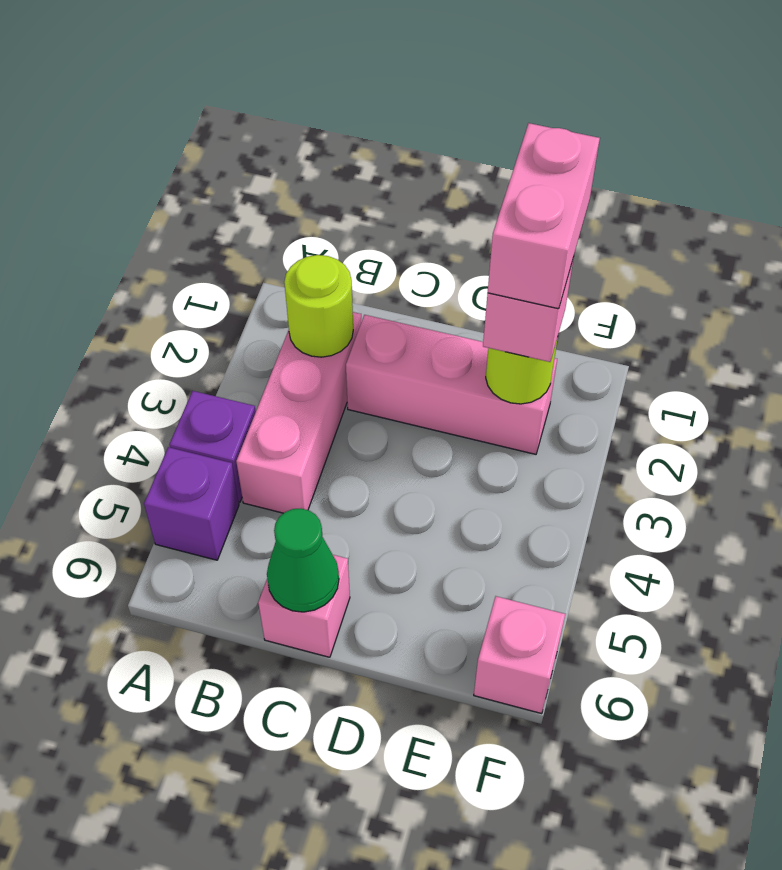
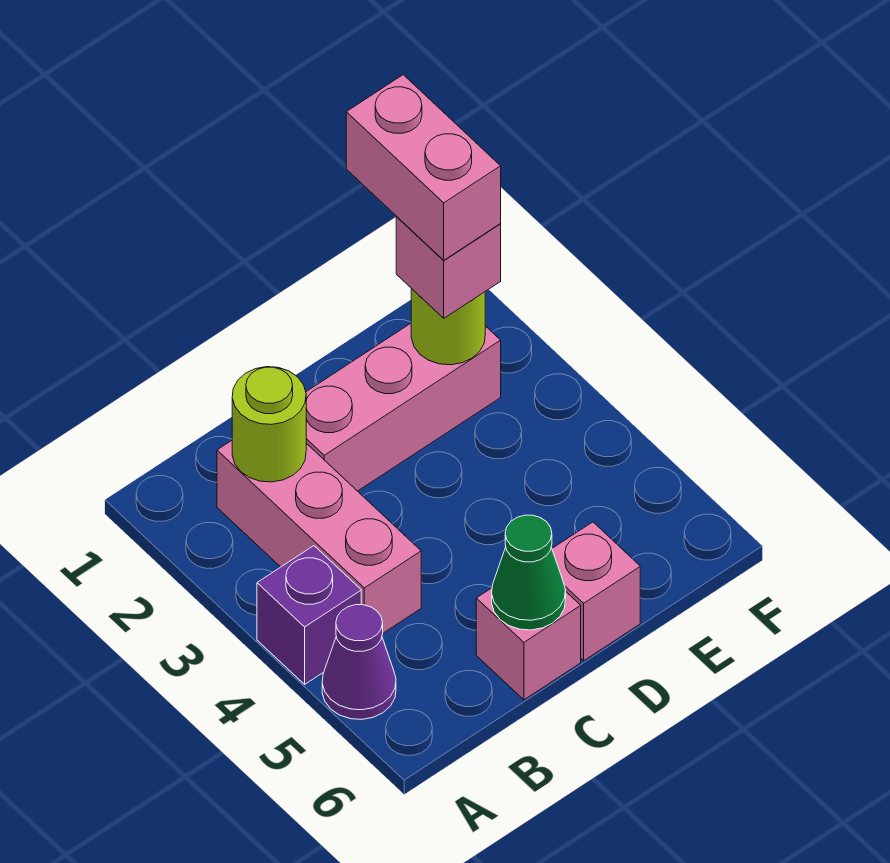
purple brick A5 level 1 -> purple cone A5 level 1
pink brick F6 level 1 -> pink brick D6 level 1

